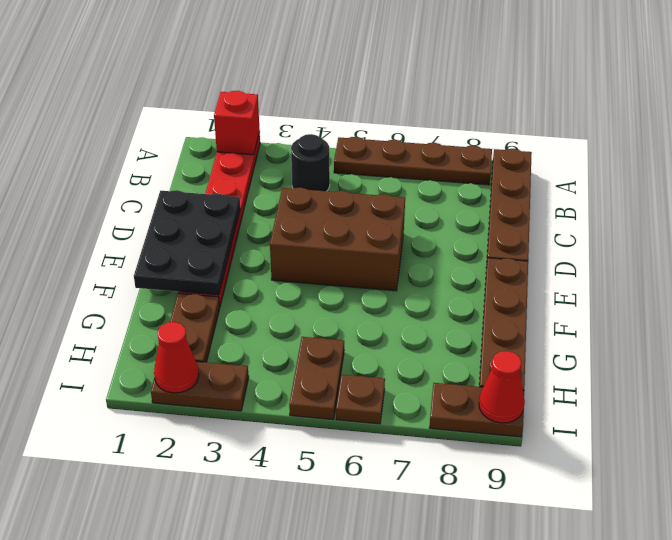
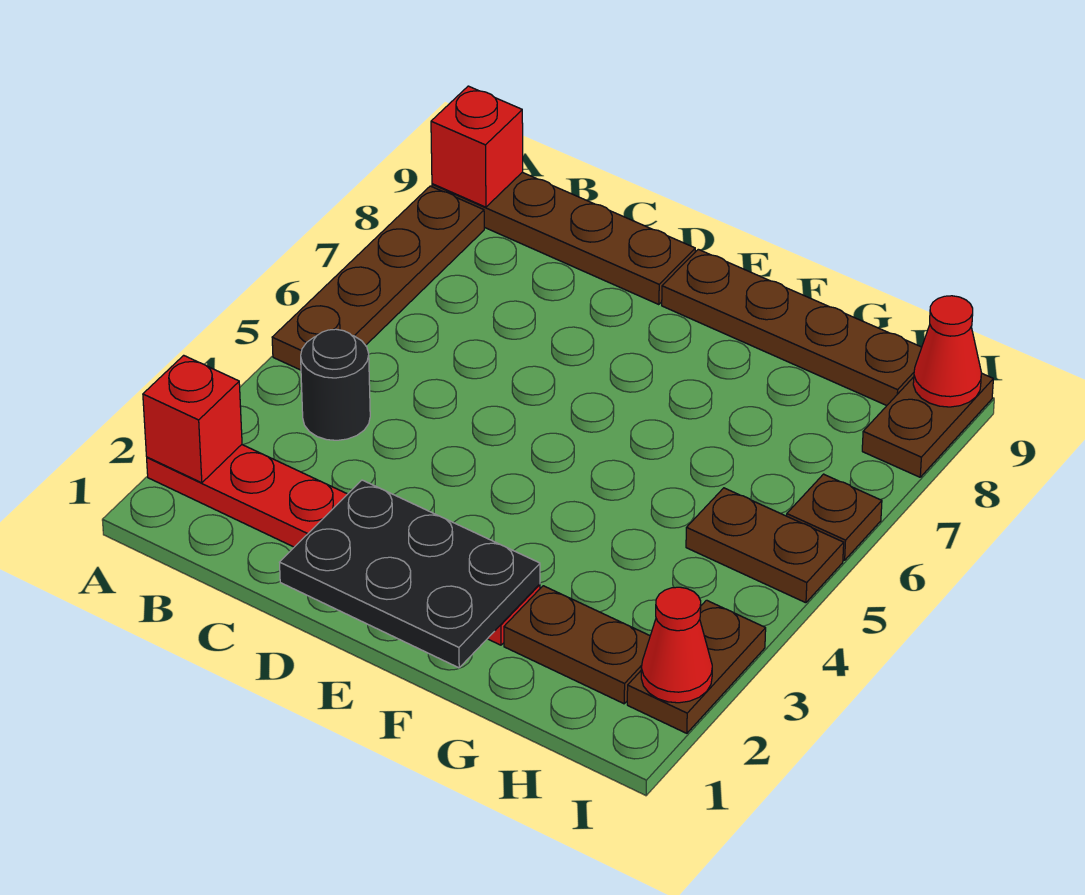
none -> red brick A9 level 2
brown brick D4:E6 level 1 -> none

